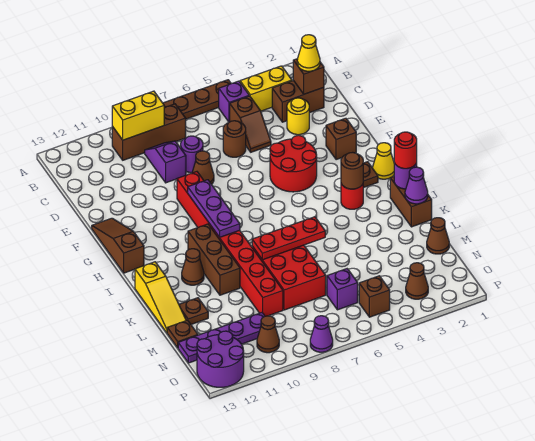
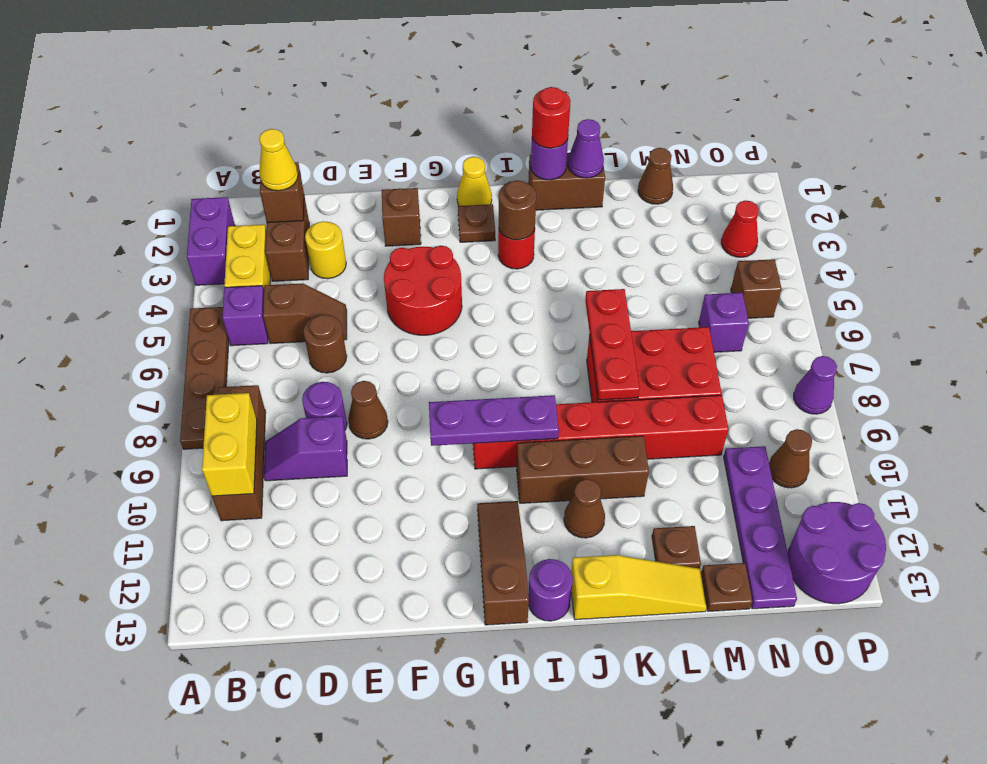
none -> purple brick A2:A3 level 1
red brick F9:M9 level 1 -> red brick H9:M9 level 1
brown slope F13:H13 level 1 top H -> brown slope H11:H13 level 1 top 13
none -> purple round brick I13 level 1
brown cone O3 level 1 -> red cone O3 level 1

